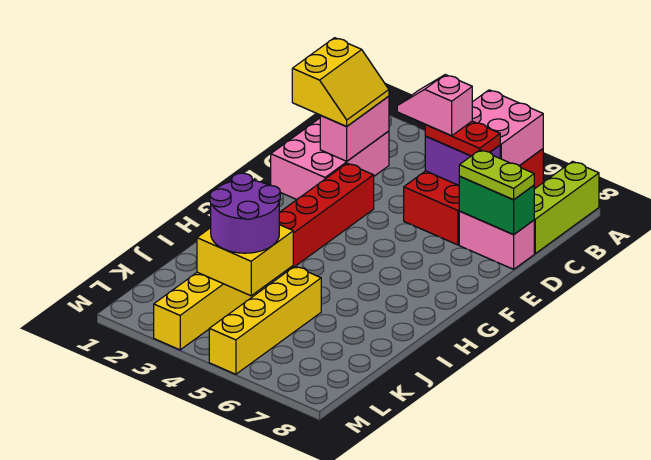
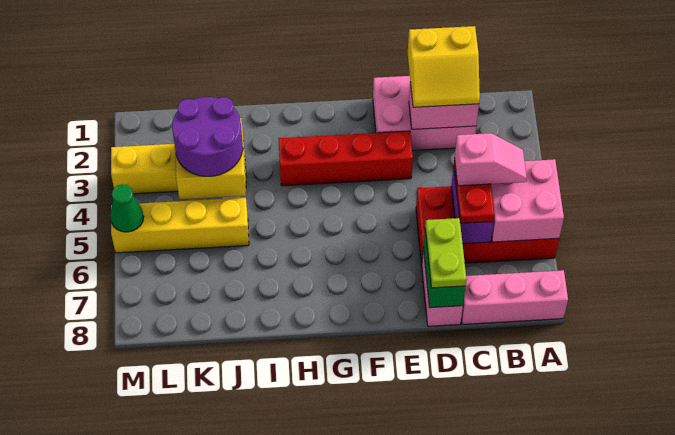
lime brick A8:C8 level 1 -> pink brick A8:C8 level 1
pink slope C4:C5 level 4 top 5 -> pink slope B5:C5 level 4 top C
none -> green cone M5 level 2

